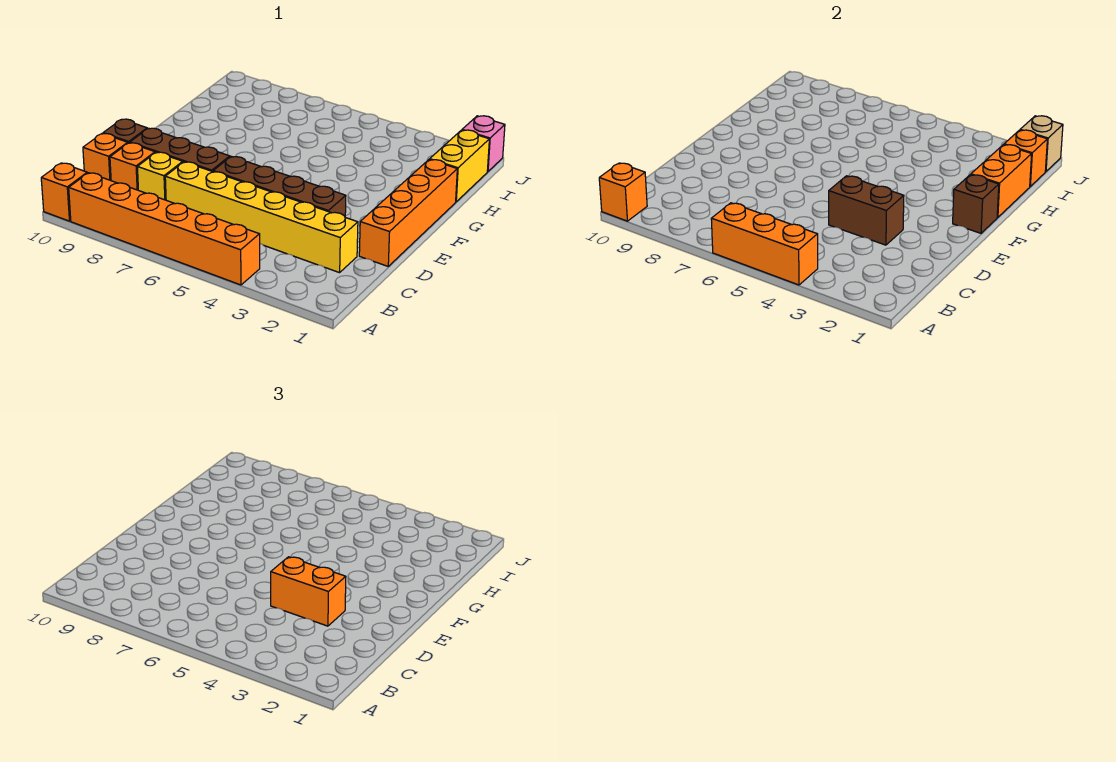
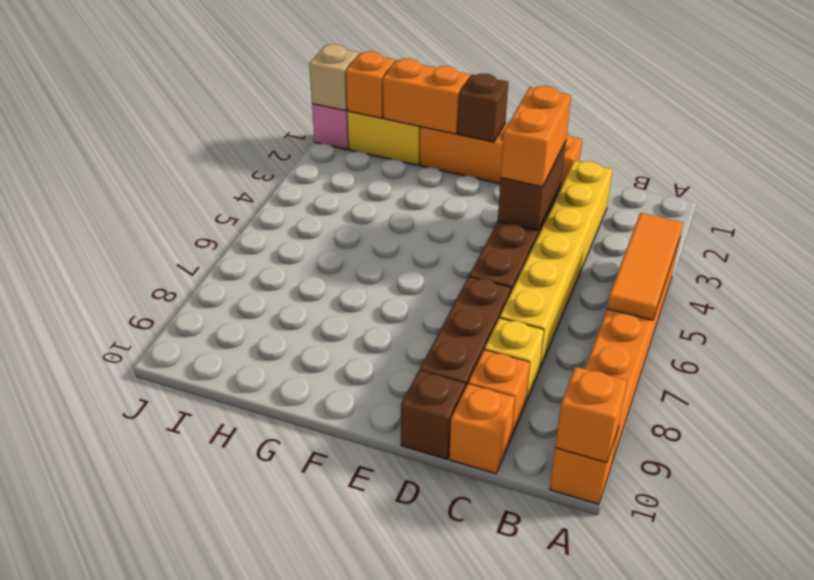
orange brick A4:A6 level 2 -> orange tile A4:A6 level 2

